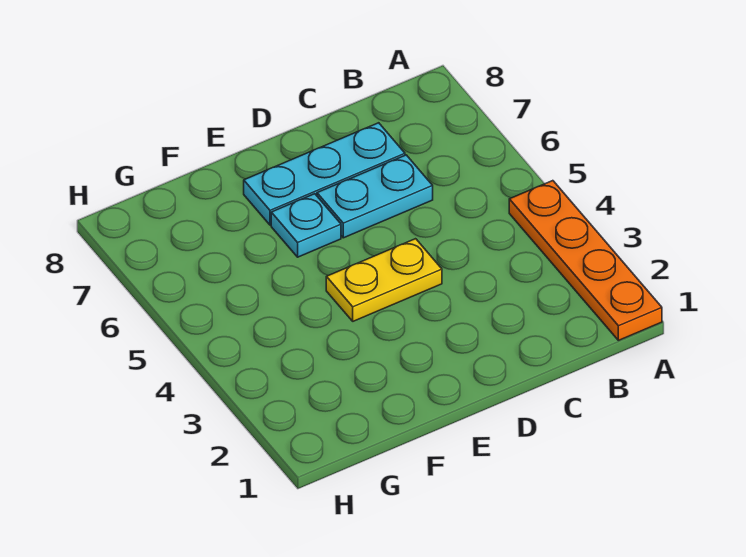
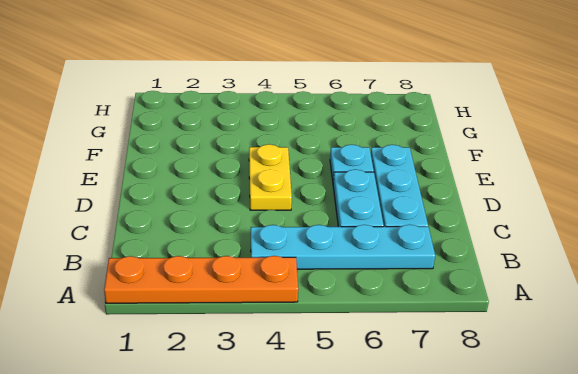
none -> cyan plate B4:B7 level 1

